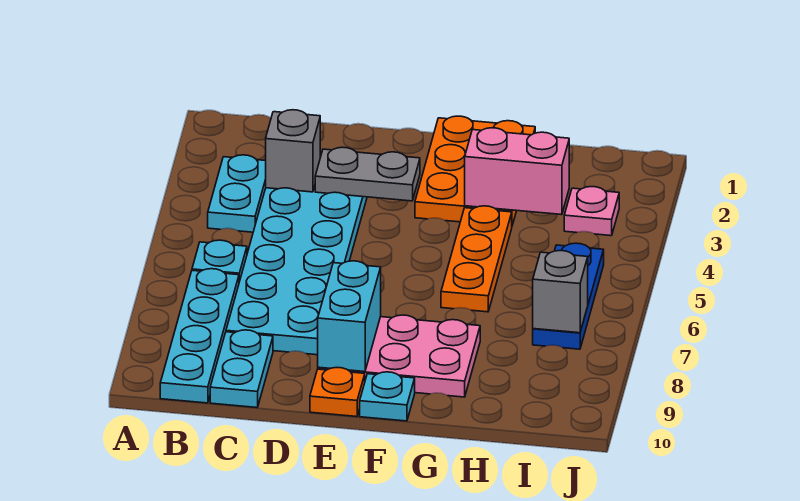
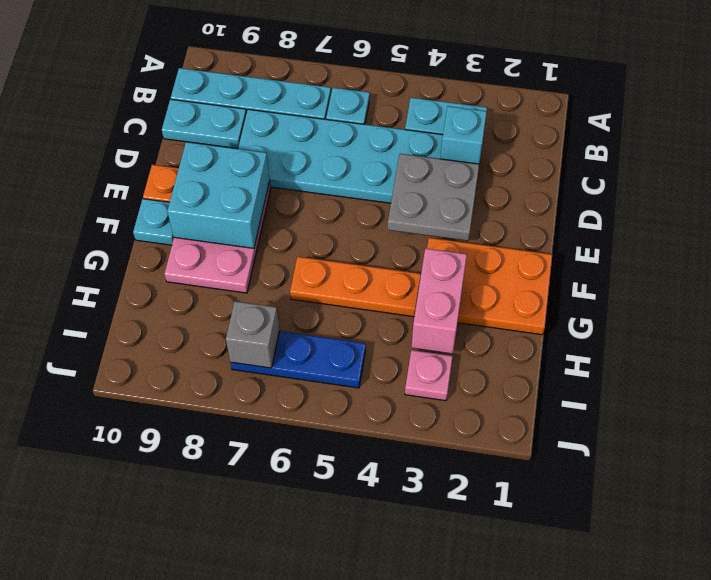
grey brick C3 level 2 -> cyan brick C3 level 2
grey plate D3:E3 level 2 -> grey plate D3:E4 level 2
cyan brick E8:E9 level 2 -> cyan brick E8:F9 level 2

